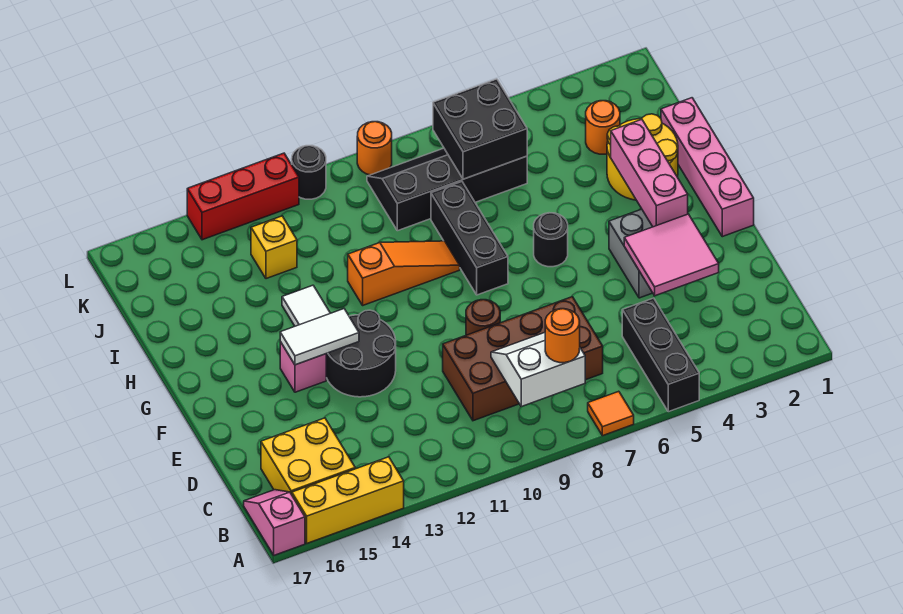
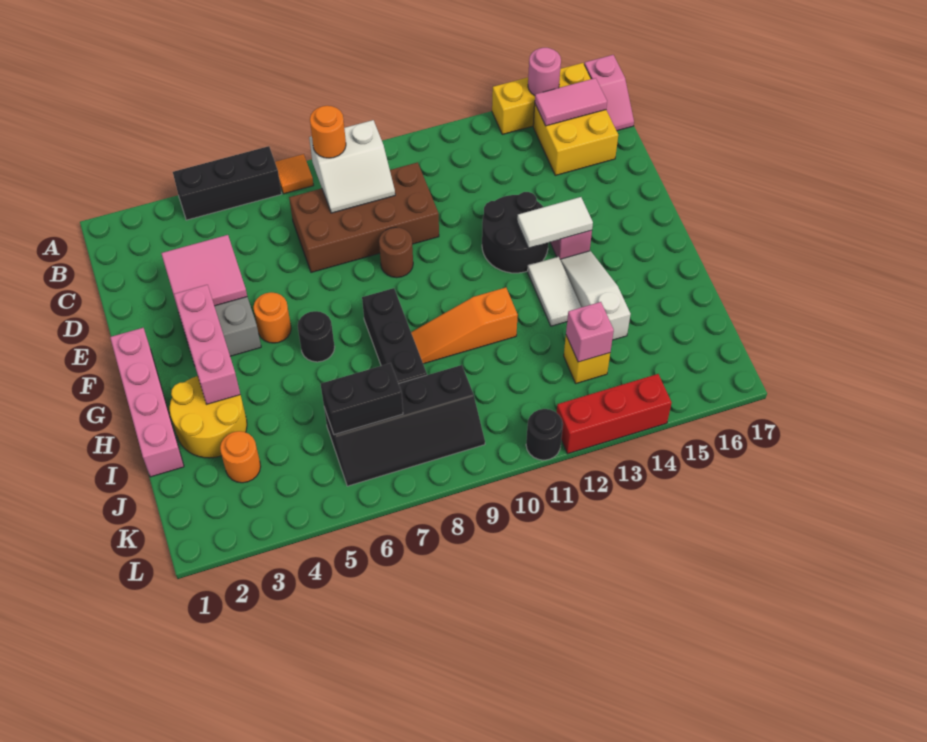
black brick A5:C5 level 1 -> black brick A4:A6 level 1
none -> pink round brick A15 level 2
none -> pink tile B15:B16 level 2
none -> white slope G14:I14 level 1 top I
black brick J6:K7 level 2 -> black brick J6:J7 level 2
none -> pink brick J13 level 2
orange round brick L9 level 1 -> orange round brick F5 level 1

